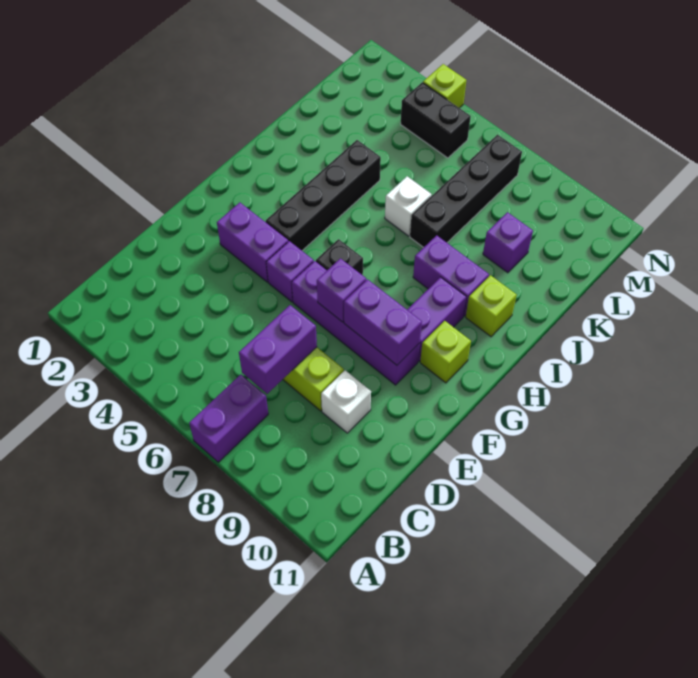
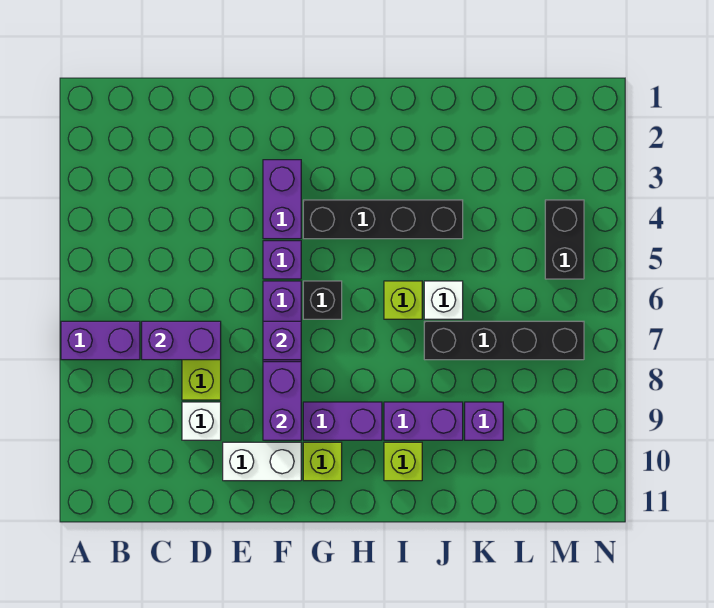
none -> white brick E10:F10 level 1
purple brick I8:I9 level 1 -> purple brick I9:J9 level 1
lime brick N4 level 1 -> lime brick I6 level 1

